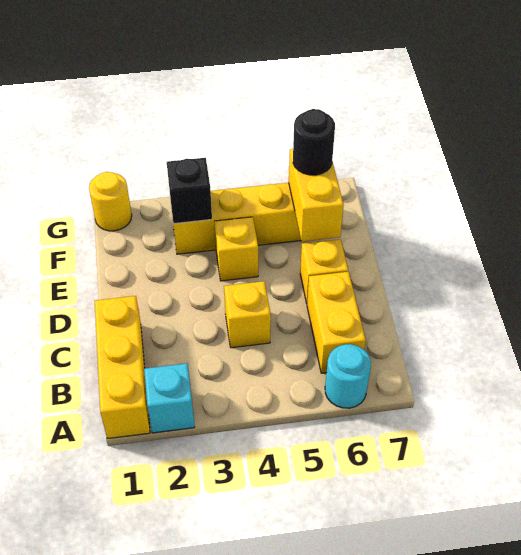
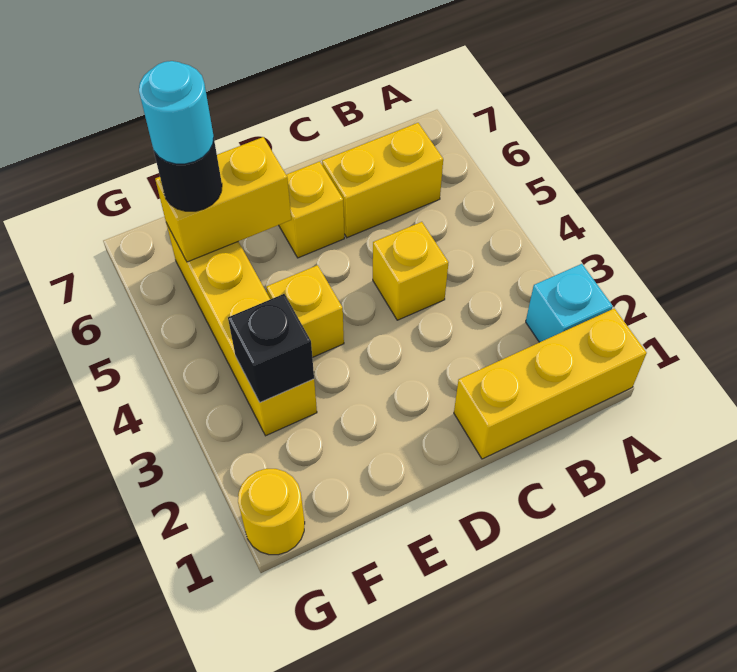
cyan round brick A6 level 1 -> cyan round brick F6 level 4

